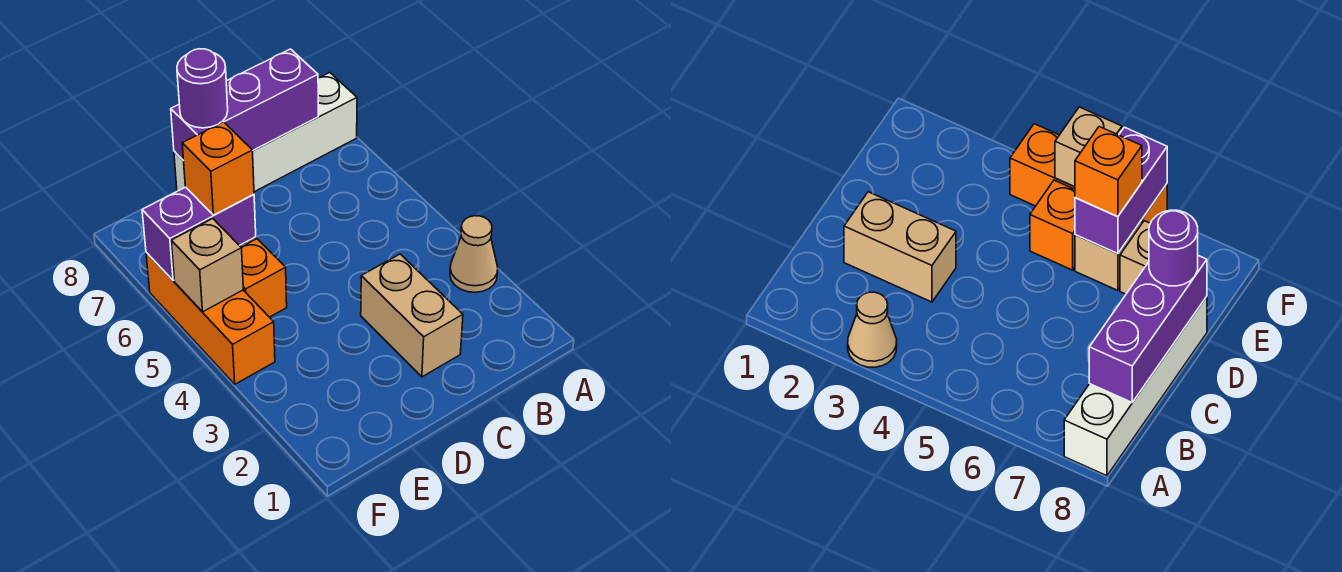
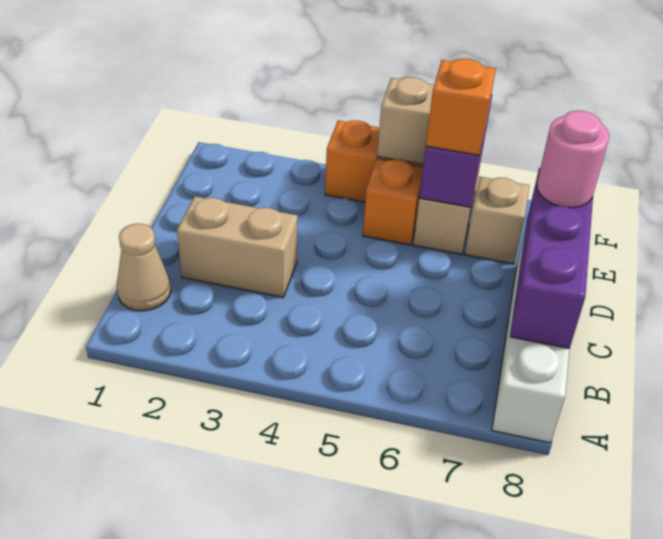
tan cone A3 level 1 -> tan cone B1 level 1
purple round brick D8 level 3 -> pink round brick D8 level 3

